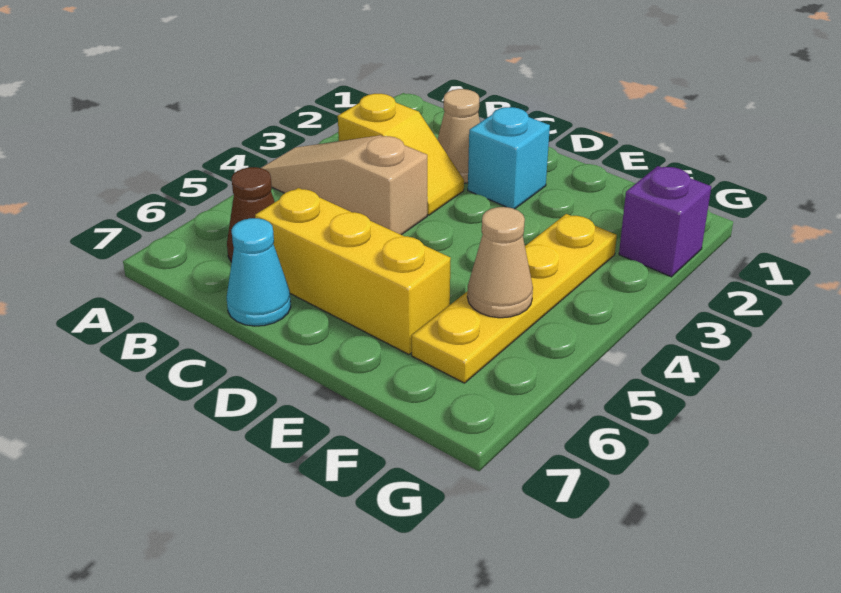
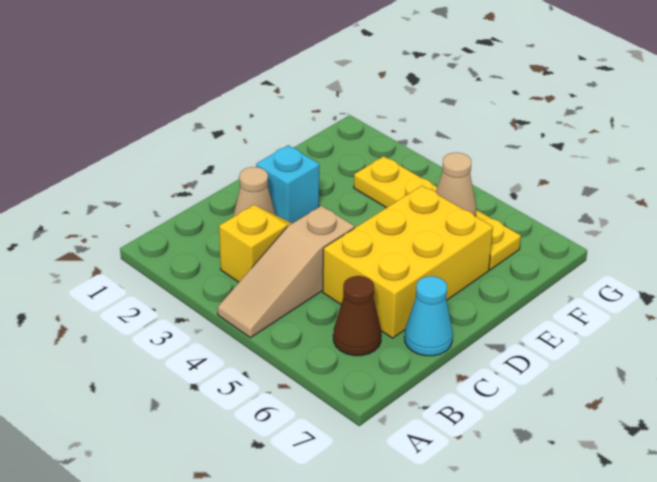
yellow brick C6:E6 level 1 -> yellow brick C5:E6 level 1
purple brick G2 level 1 -> none

